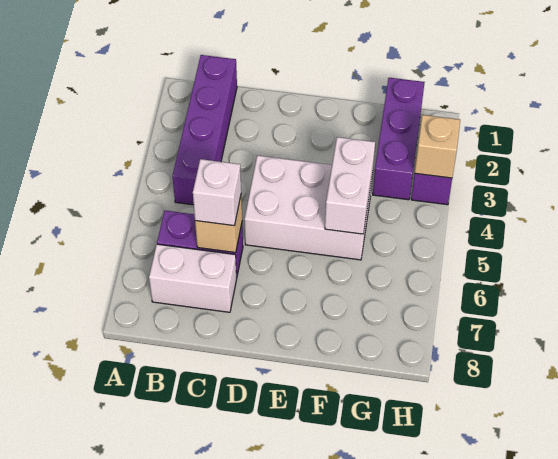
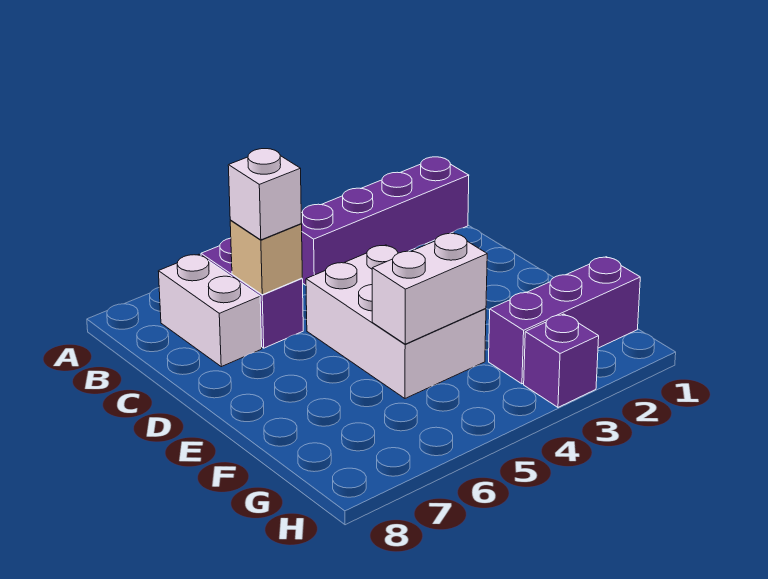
tan brick H3 level 2 -> none

